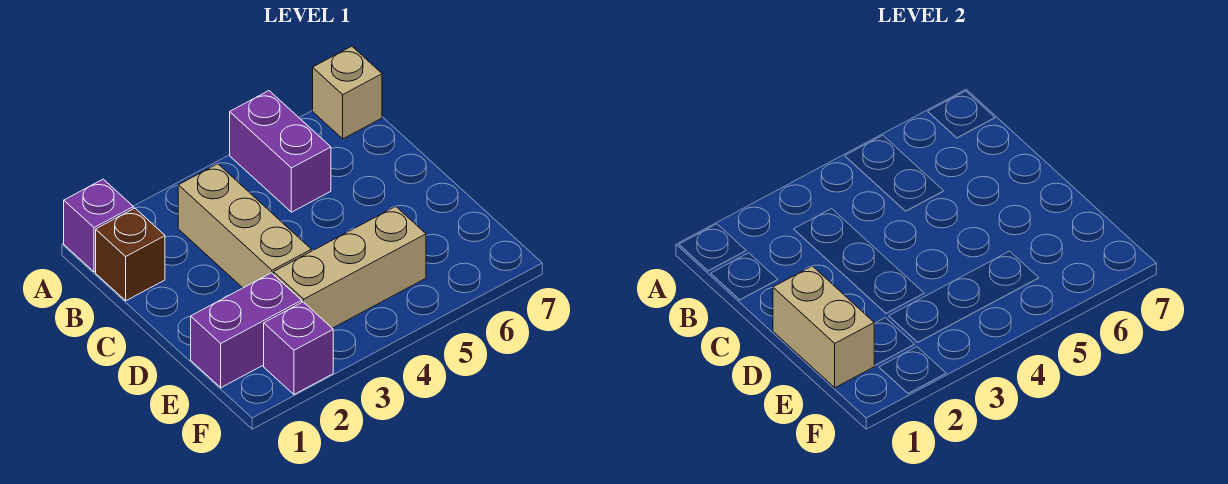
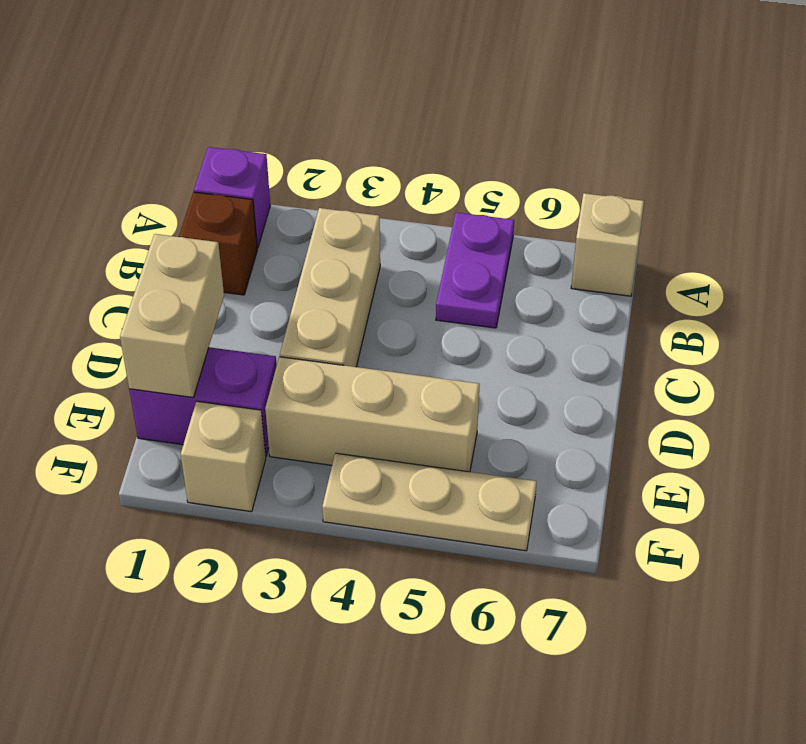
purple brick A5:B5 level 1 -> purple plate A5:B5 level 1
purple brick F2 level 1 -> tan brick F2 level 1
none -> tan plate F4:F6 level 1

